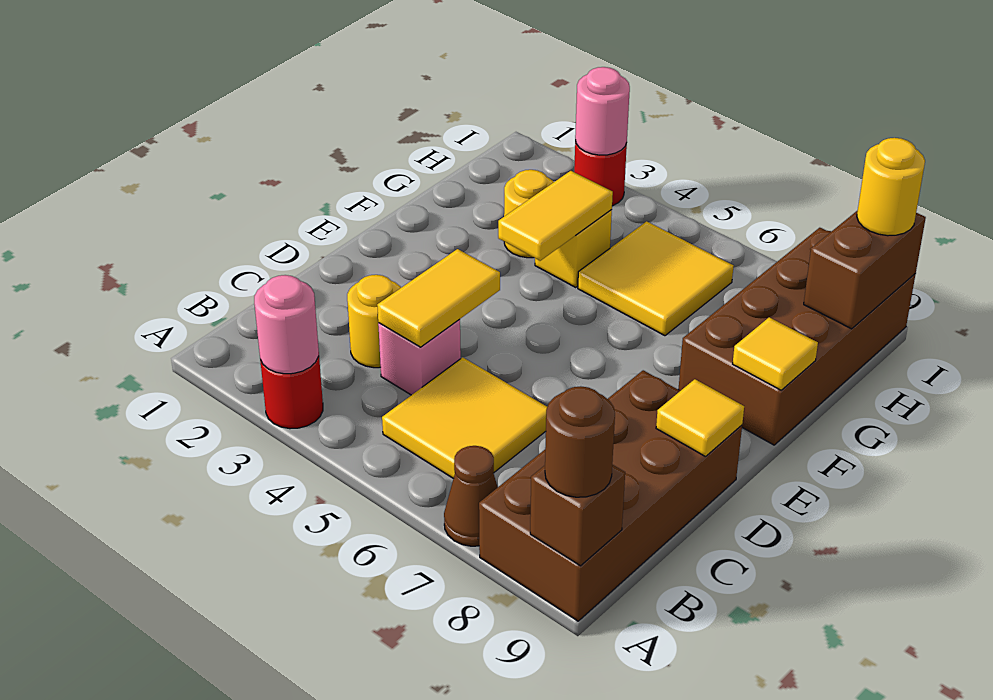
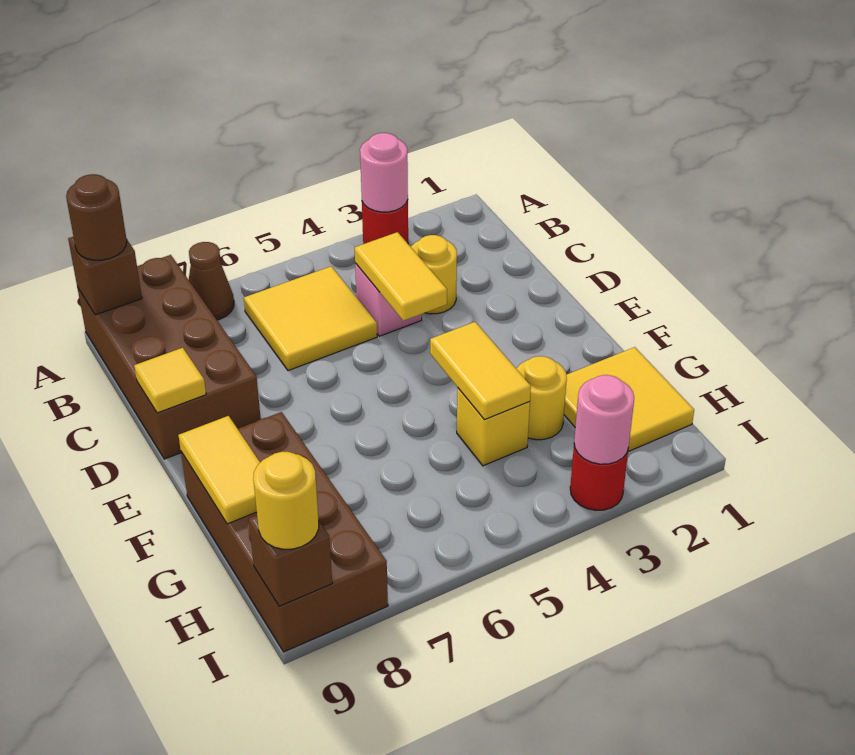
yellow tile F9 level 2 -> yellow tile F9:G9 level 2
yellow tile G5:H6 level 1 -> yellow tile G1:H2 level 1
brown brick H9:I9 level 2 -> brown brick I9 level 2

